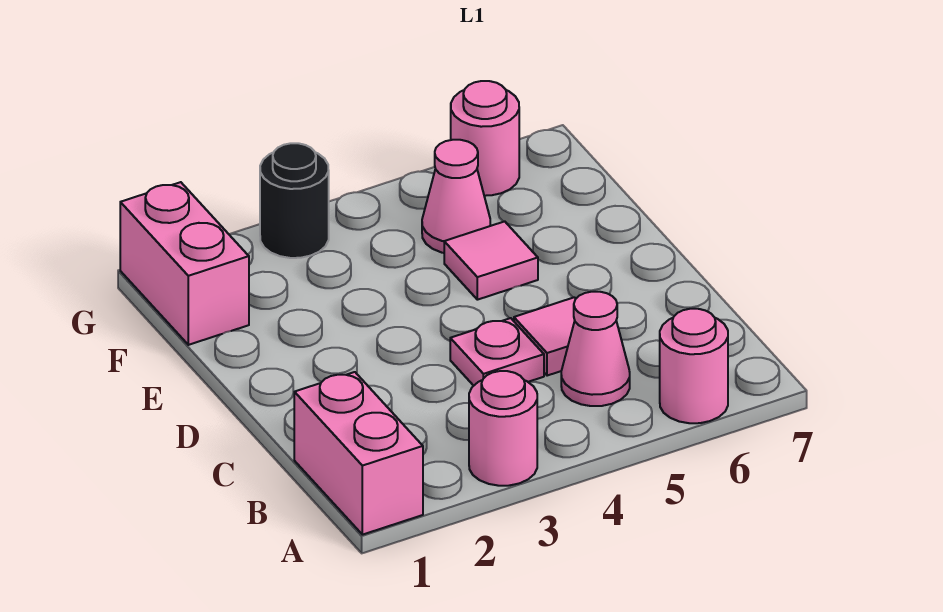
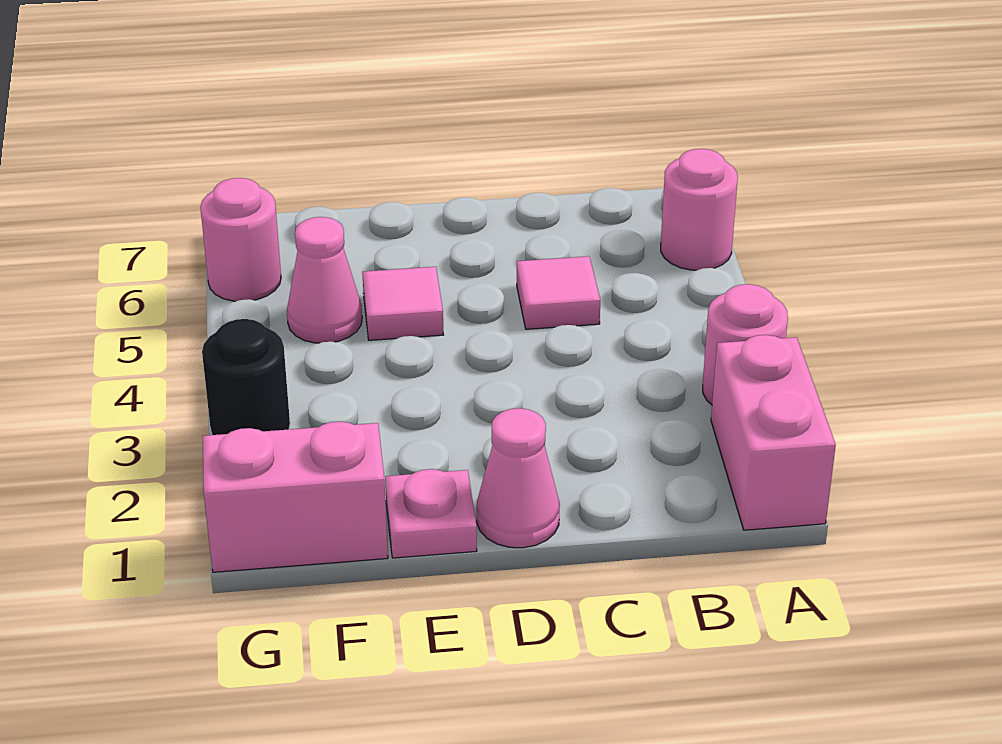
pink brick A1:B1 level 1 -> pink brick A1:A2 level 1
pink cone B5 level 1 -> pink cone D1 level 1
pink plate C4 level 1 -> pink plate E1 level 1

